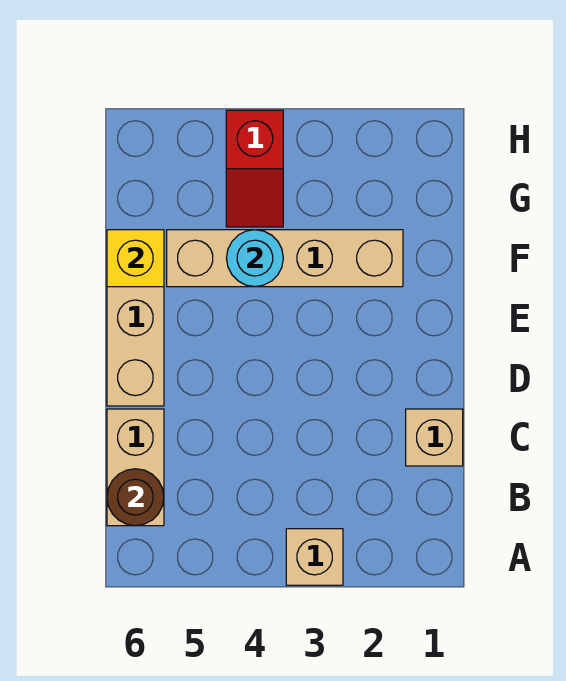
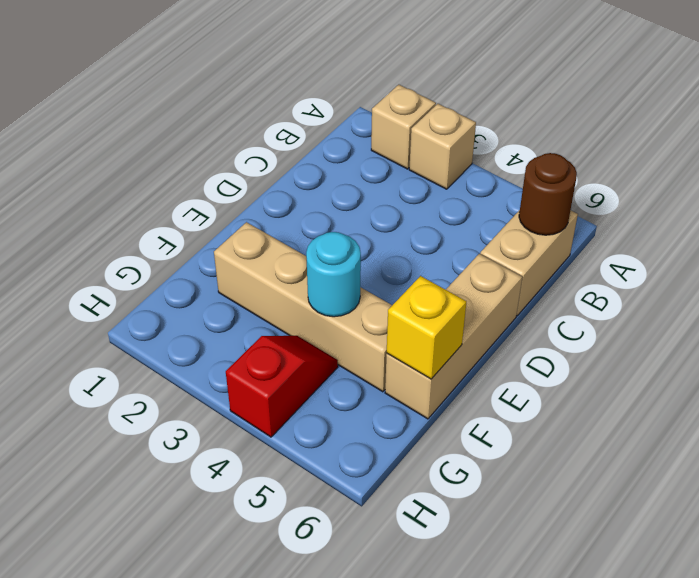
tan brick C1 level 1 -> tan brick A2 level 1

